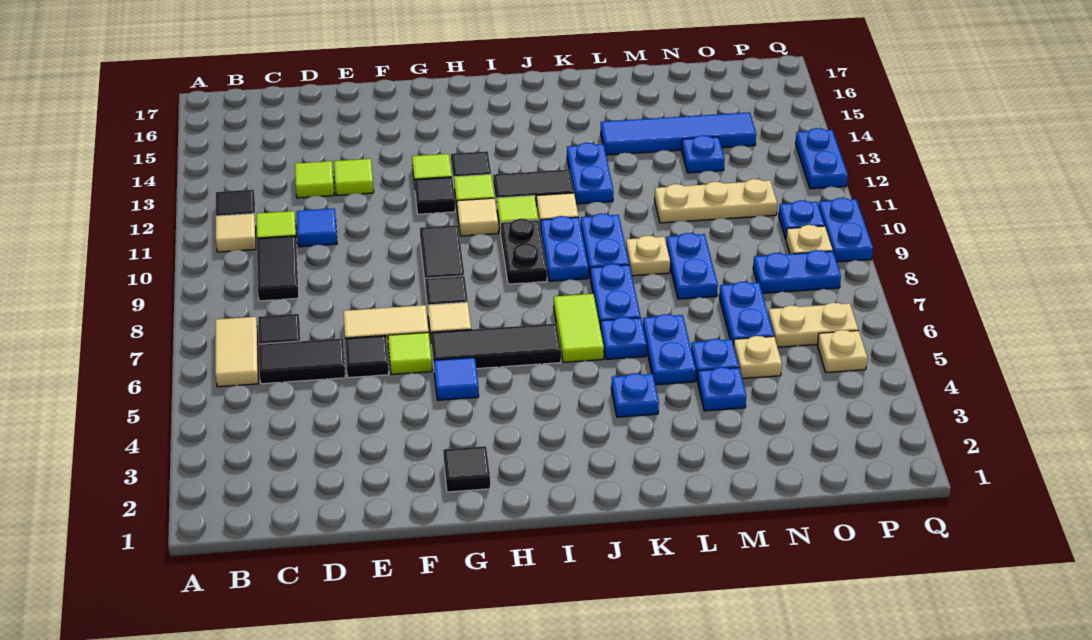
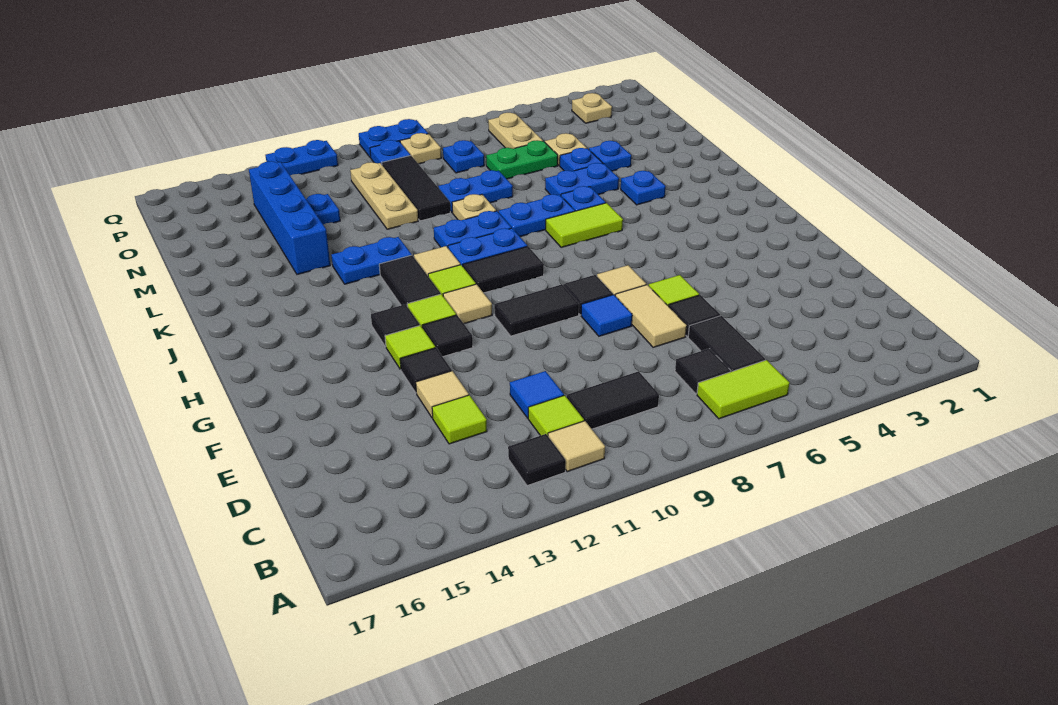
tan tile B6:B7 level 1 -> lime tile B6:B7 level 1
lime tile E13 level 1 -> tan tile E13 level 1
black tile G2 level 1 -> black tile F13 level 1
blue tile G5 level 1 -> blue tile F8 level 1
black tile G6:I6 level 1 -> black tile M10:O10 level 1
black plate I9:I10 level 1 -> black tile I9:I10 level 1
blue tile L14:O14 level 1 -> blue brick L14:O14 level 1
blue plate N6:N7 level 1 -> green plate N6:N7 level 1
blue plate O8:P8 level 1 -> blue plate O8 level 1
tan plate P5 level 1 -> tan plate P3 level 1

